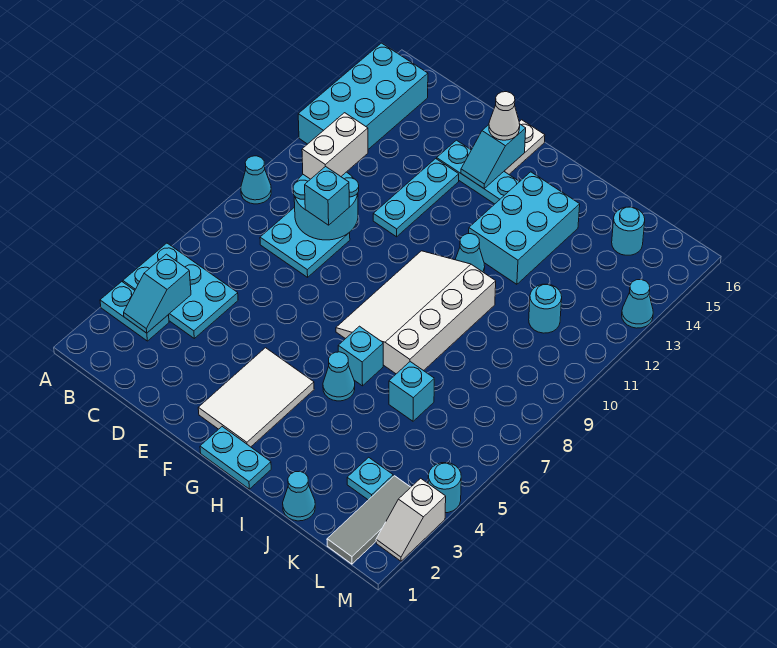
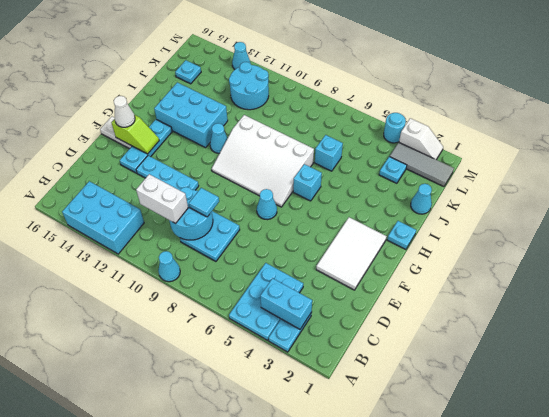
cyan brick A12:B15 level 1 -> cyan brick A12:B14 level 1
cyan slope B3:B4 level 2 top 4 -> cyan brick B3:B4 level 2
cyan brick D9 level 3 -> cyan tile D9 level 3
white tile F2:G4 level 1 -> white tile E2:G3 level 1
cyan slope F14:F15 level 2 top 15 -> lime slope F14:F15 level 2 top 15
cyan plate G1:H1 level 1 -> cyan plate H1 level 1
cyan cone H5 level 1 -> cyan cone F7 level 1
cyan round brick K11 level 1 -> cyan round brick K11:L12 level 1
cyan round brick K15 level 1 -> cyan plate K15 level 1

